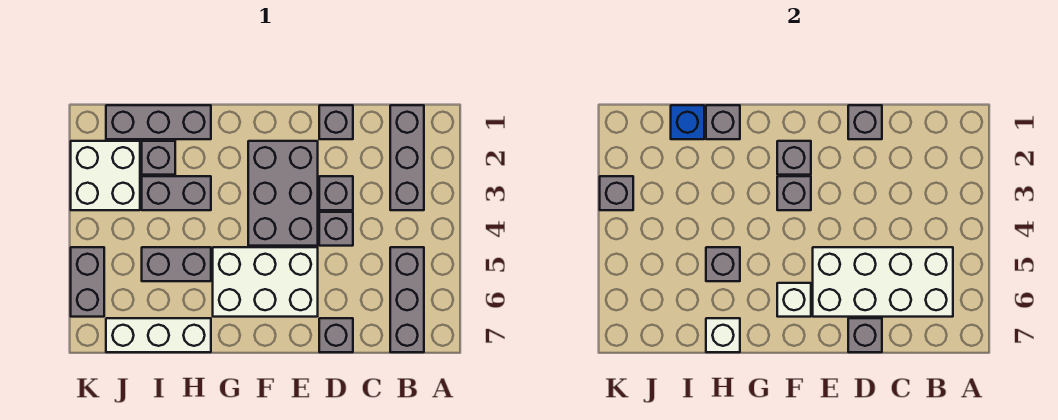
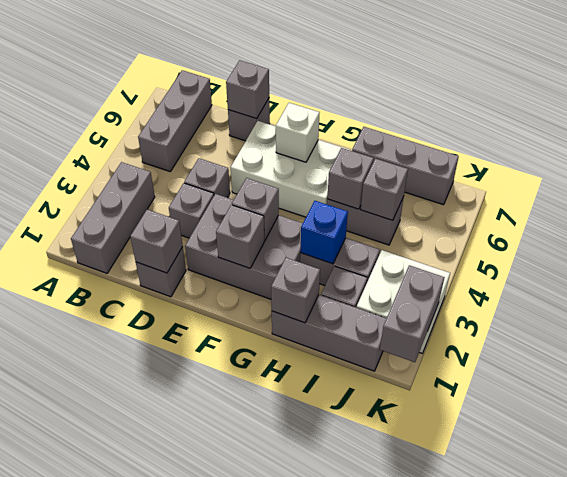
white brick B5:E6 level 2 -> none
grey brick E2:F4 level 1 -> grey brick E2:G3 level 1
white brick H7:J7 level 1 -> grey brick H7:J7 level 1
white brick H7 level 2 -> none
blue brick I1 level 2 -> blue brick H3 level 2
grey brick K3 level 2 -> grey brick I5 level 2
grey brick K5:K6 level 1 -> grey brick K1:K2 level 2

